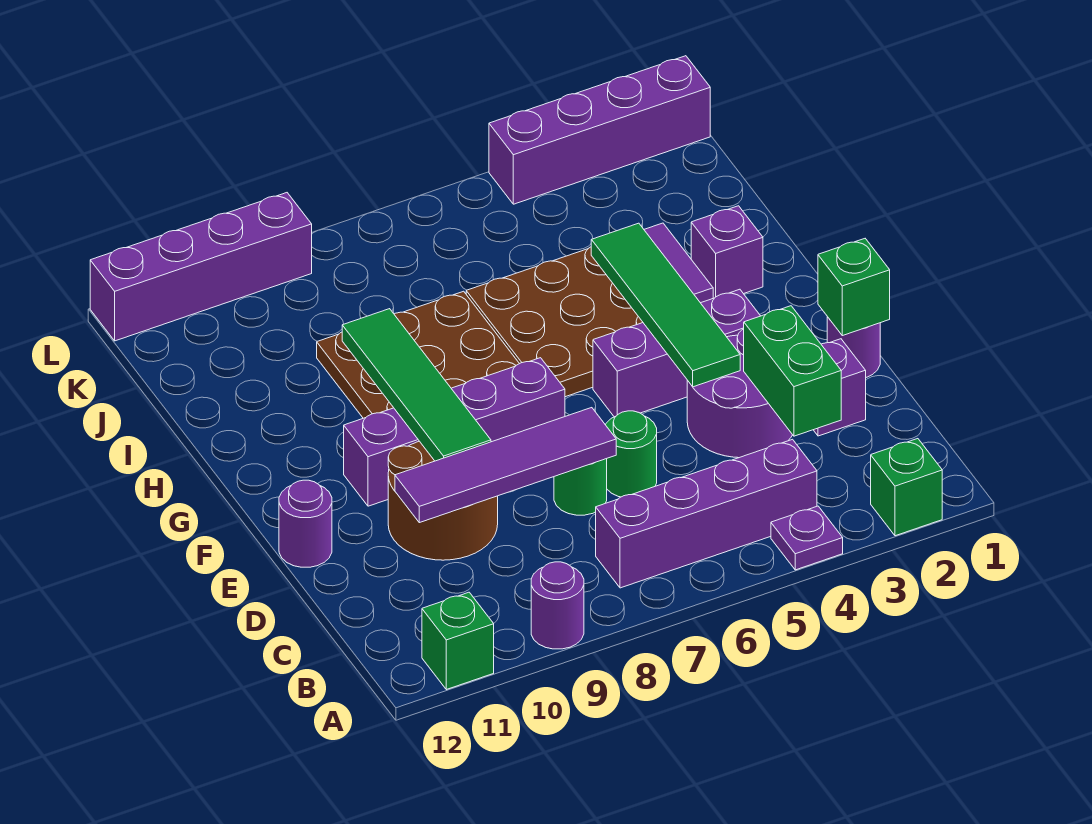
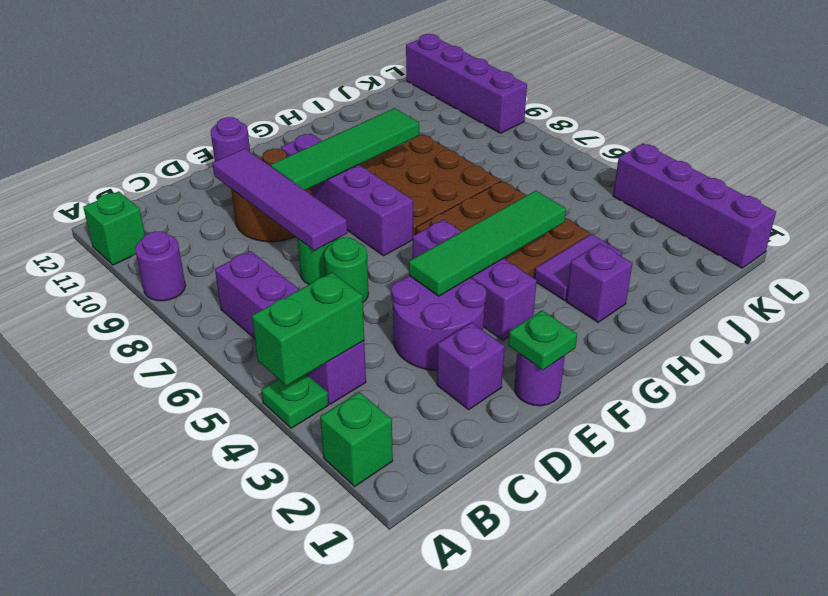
purple plate A4 level 1 -> green plate A4 level 1
green brick C3:D3 level 2 -> green brick A4:B4 level 2
green brick E1 level 2 -> green plate E1 level 2

